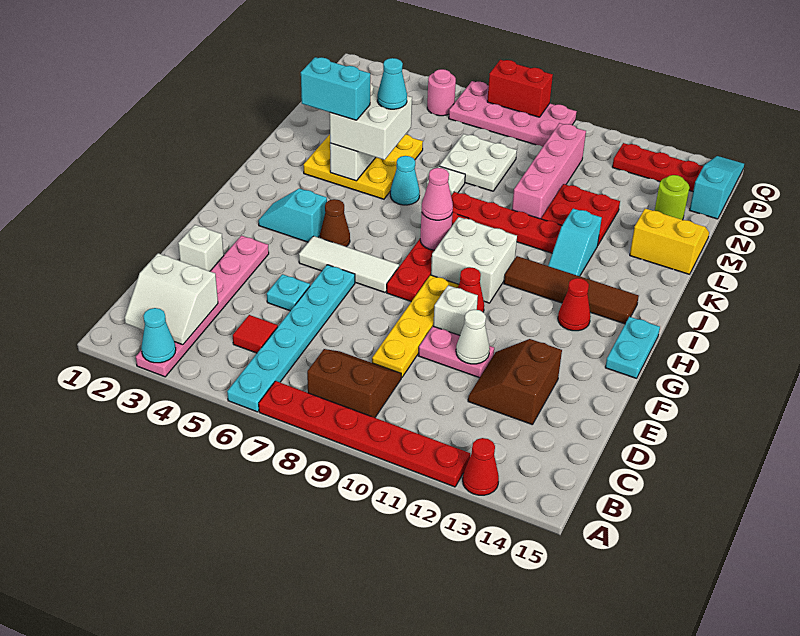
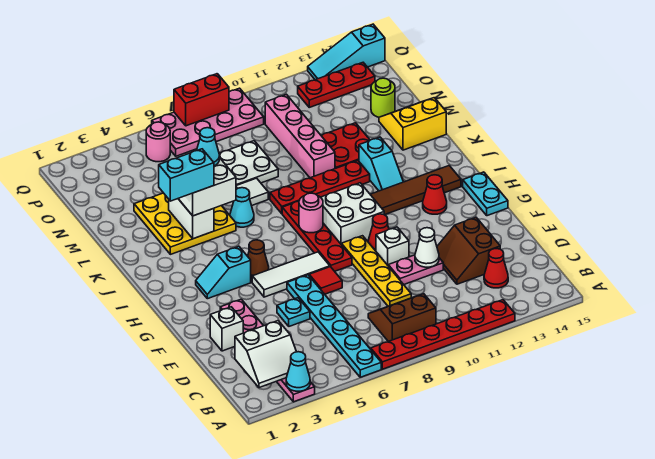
red cone A13 level 1 -> red cone C13 level 1
red tile C5 level 1 -> red tile F7 level 1
pink cone I8 level 3 -> none
cyan slope O15:Q15 level 1 top O -> cyan slope Q13:Q15 level 1 top 15

